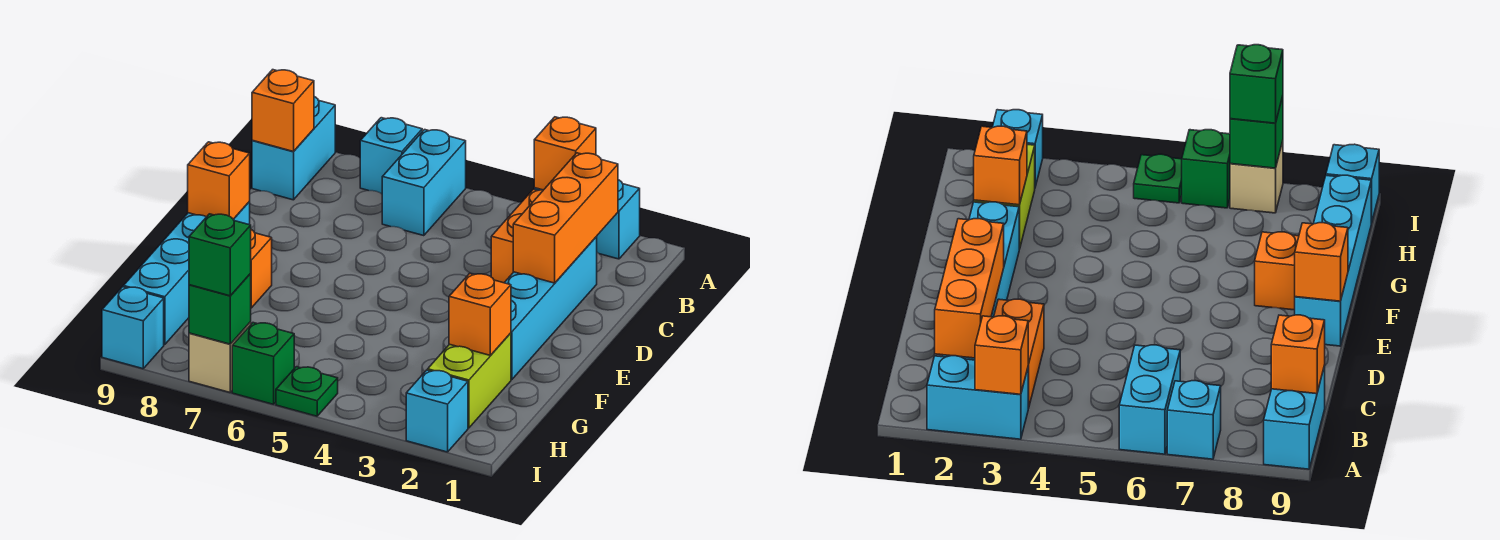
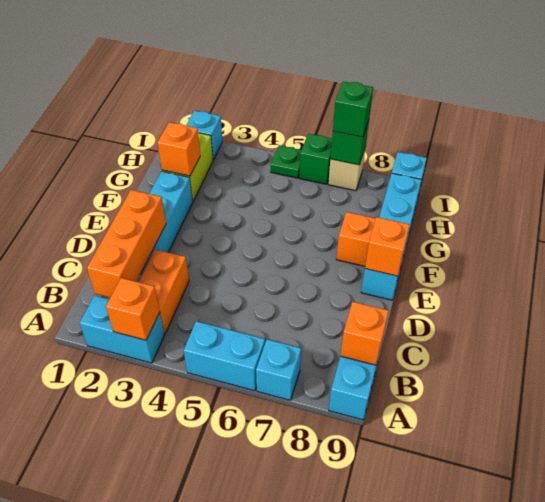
cyan brick A6:B6 level 1 -> cyan brick A5:A6 level 1

